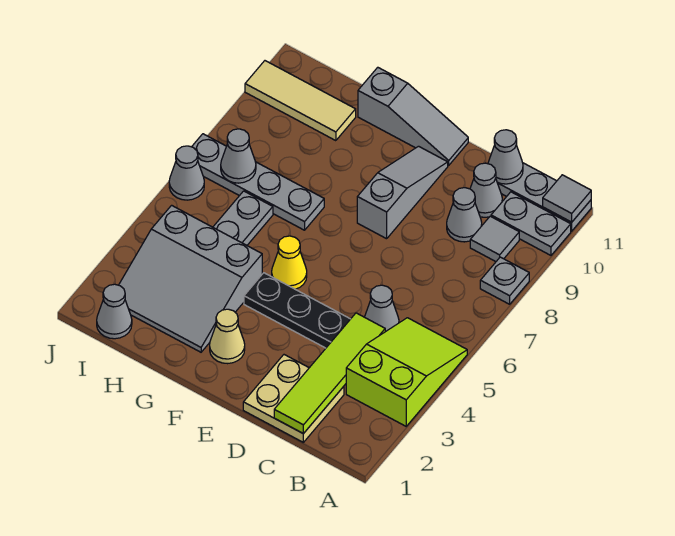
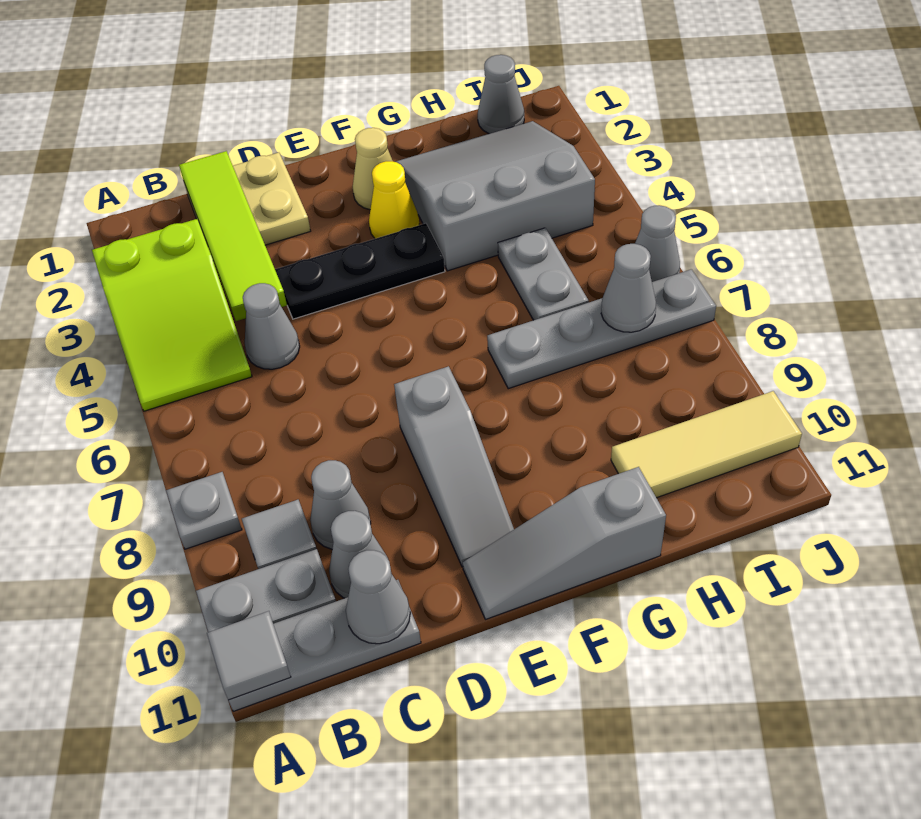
yellow cone F5 level 1 -> yellow cone F3 level 1

